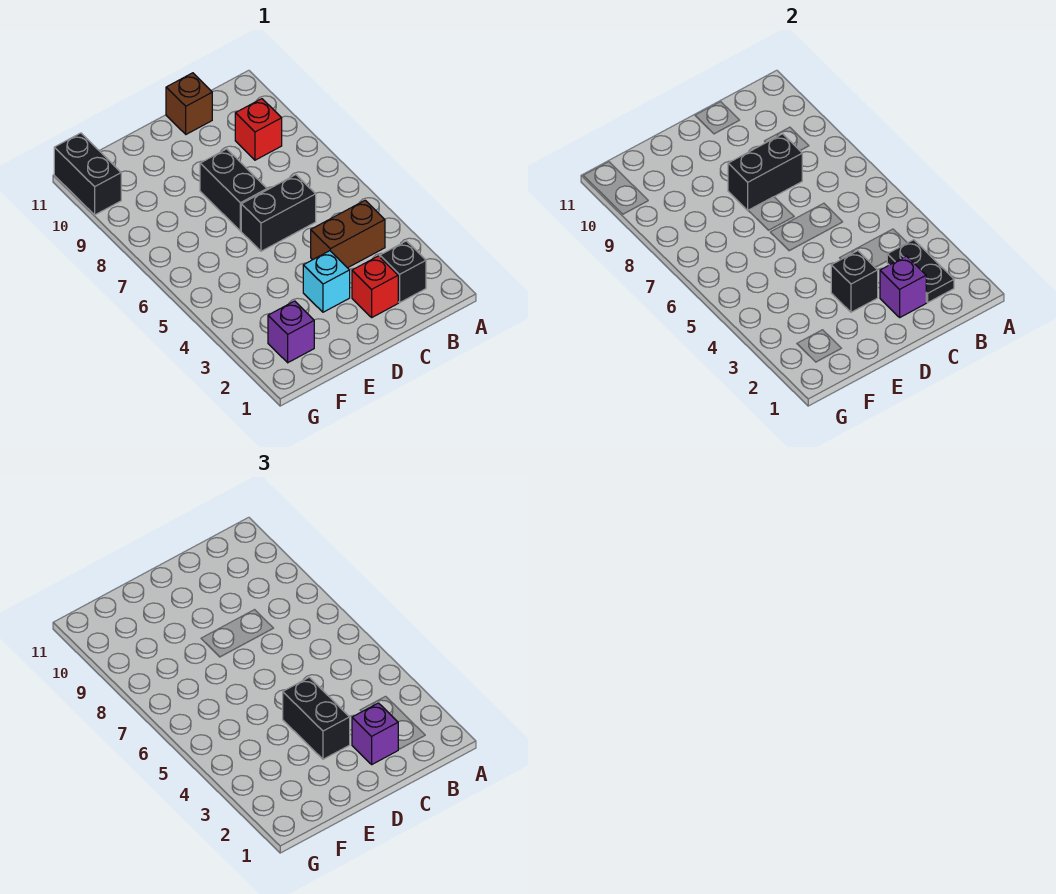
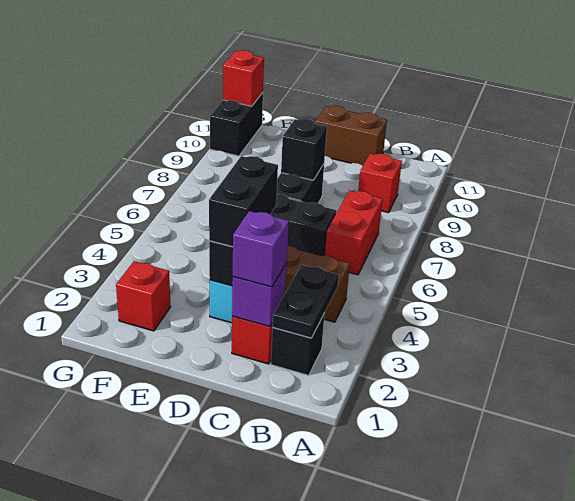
none -> red brick B6:B7 level 1
black brick C8:D8 level 2 -> black brick D8 level 2
brown brick C11 level 1 -> brown brick C11:D11 level 1
purple brick F2 level 1 -> red brick F2 level 1
none -> red brick G11 level 2

